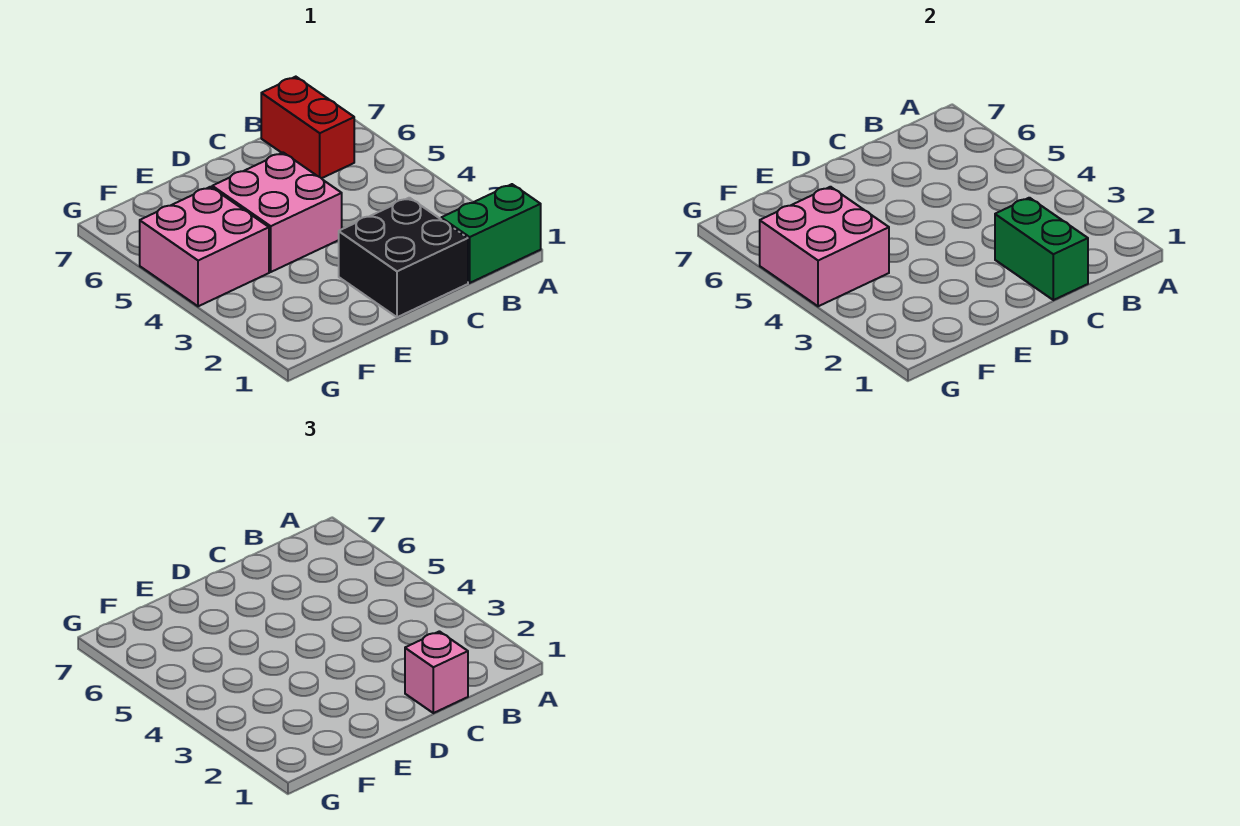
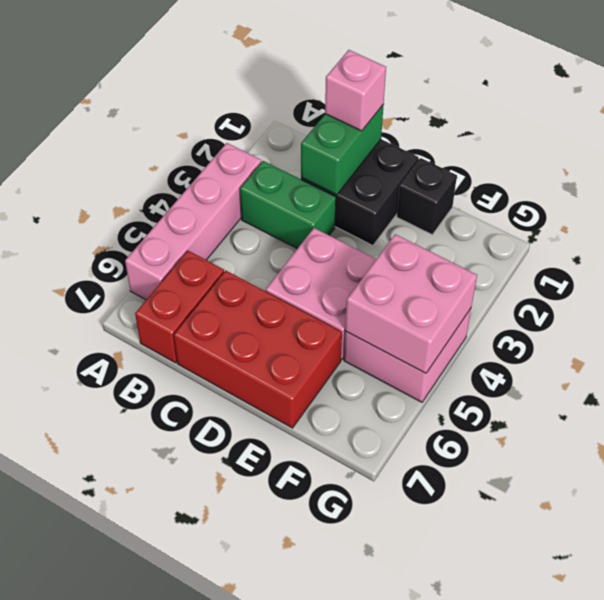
green brick A1:B1 level 1 -> green brick B3:C3 level 1
none -> pink brick A3:A6 level 1
none -> red brick C6:E7 level 1
none -> black brick E1 level 1

